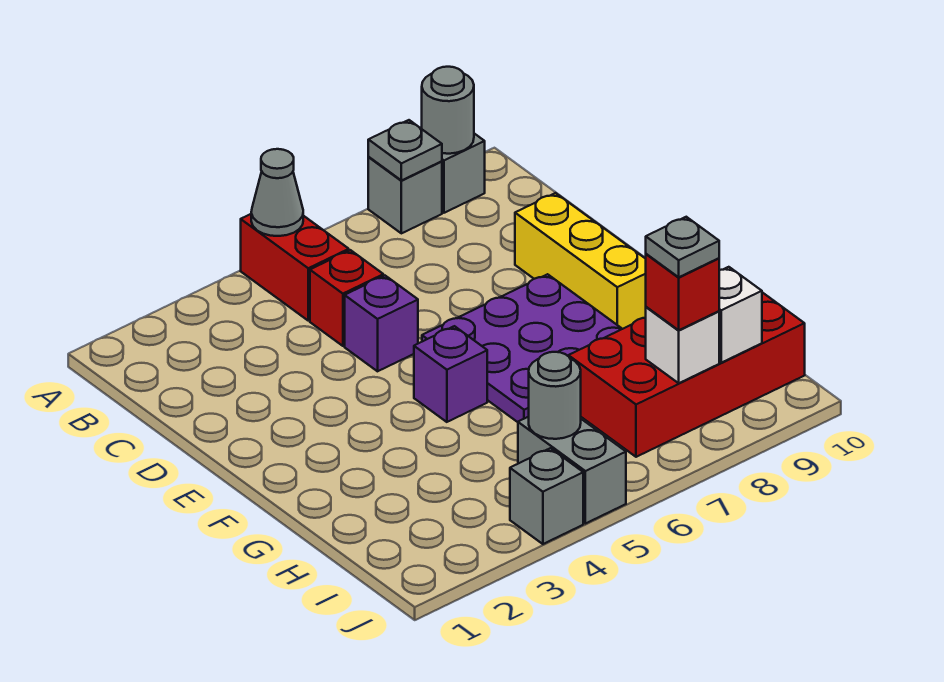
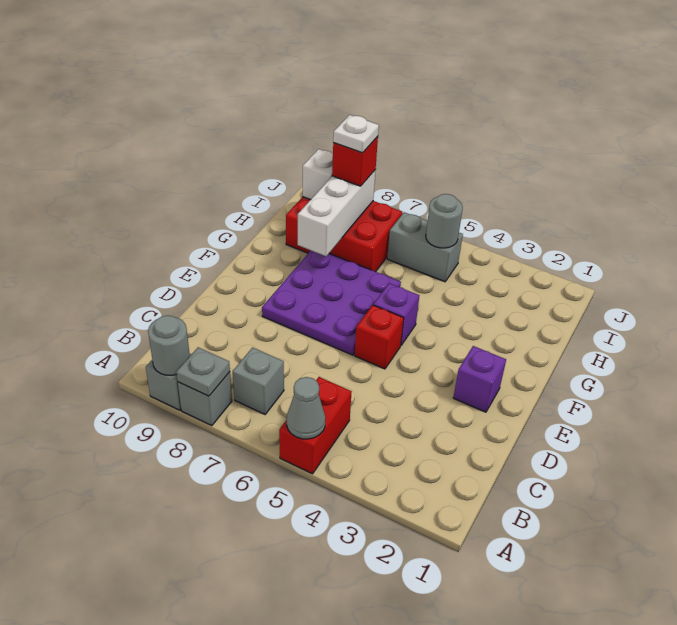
red brick C5 level 1 -> red brick E5 level 1
purple brick D5 level 1 -> purple brick E2 level 1
yellow brick D9:F9 level 1 -> none
red brick H7:I10 level 1 -> red brick H7:I9 level 1
grey brick I5:J5 level 1 -> grey brick I5:I6 level 1
white brick I8 level 2 -> white brick G8:I8 level 2
grey plate I8 level 4 -> white plate I8 level 4
grey brick J4 level 1 -> grey brick B7 level 1

